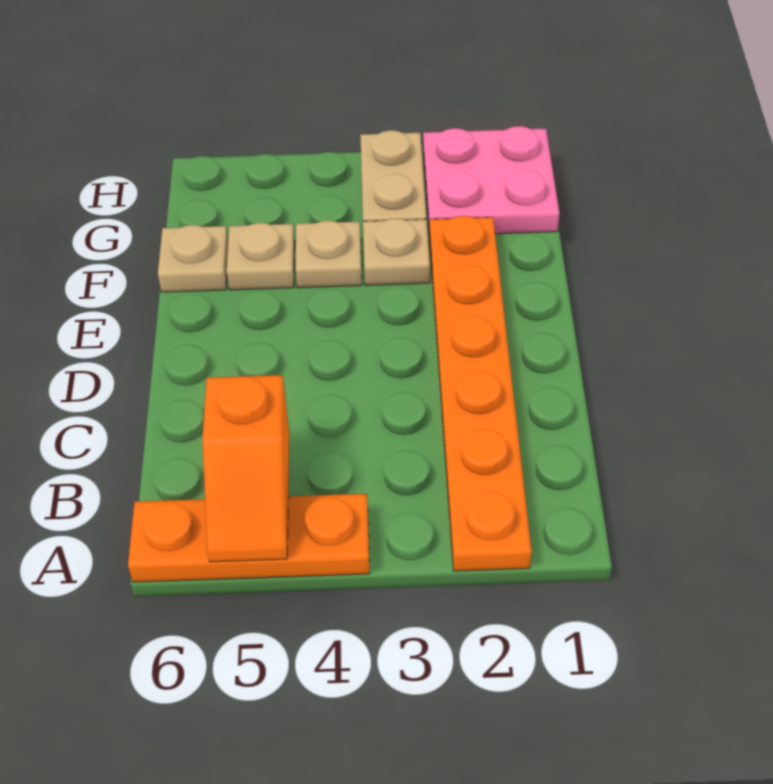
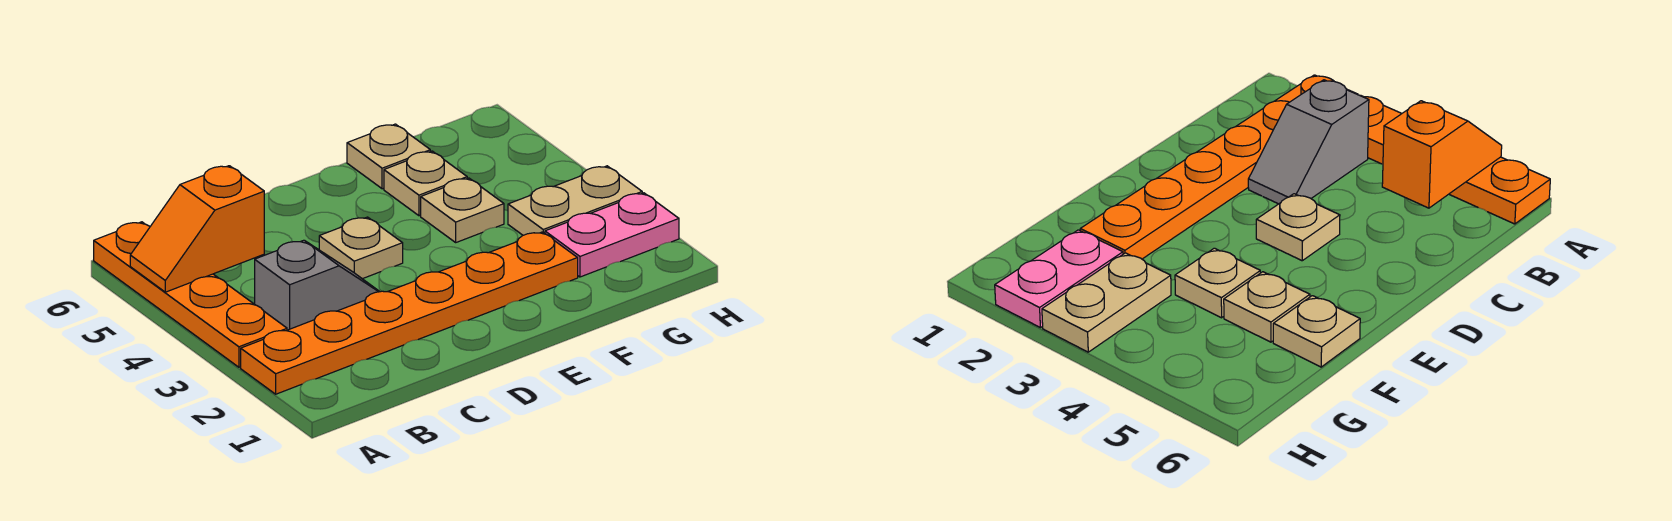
orange plate A4:A6 level 1 -> orange plate A3:A6 level 1
none -> grey slope B3:C3 level 1 top B
tan plate F3 level 1 -> tan plate D4 level 1
pink plate G1:H2 level 1 -> pink plate G2:H2 level 1

